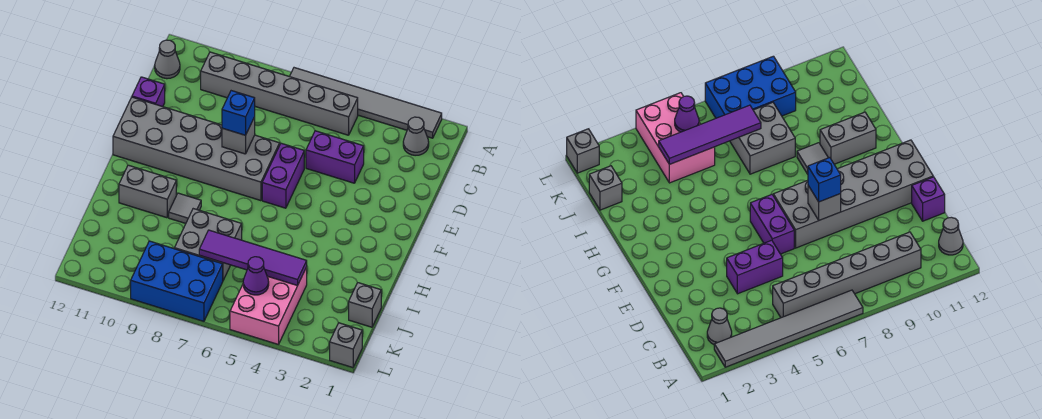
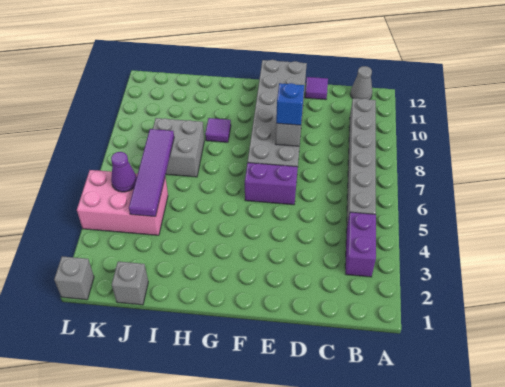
grey tile A2:A7 level 1 -> none
grey cone B2 level 1 -> none
purple brick D4:D5 level 1 -> purple brick B3:B4 level 1
purple brick D12 level 1 -> purple tile D12 level 1
grey tile H9 level 1 -> purple tile H9 level 1
grey brick H10:H11 level 1 -> none
blue brick K7:L9 level 1 -> none

